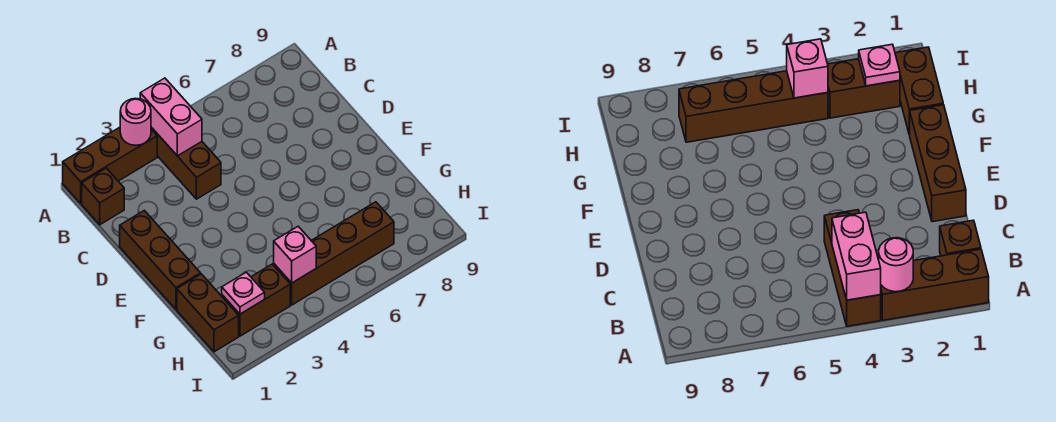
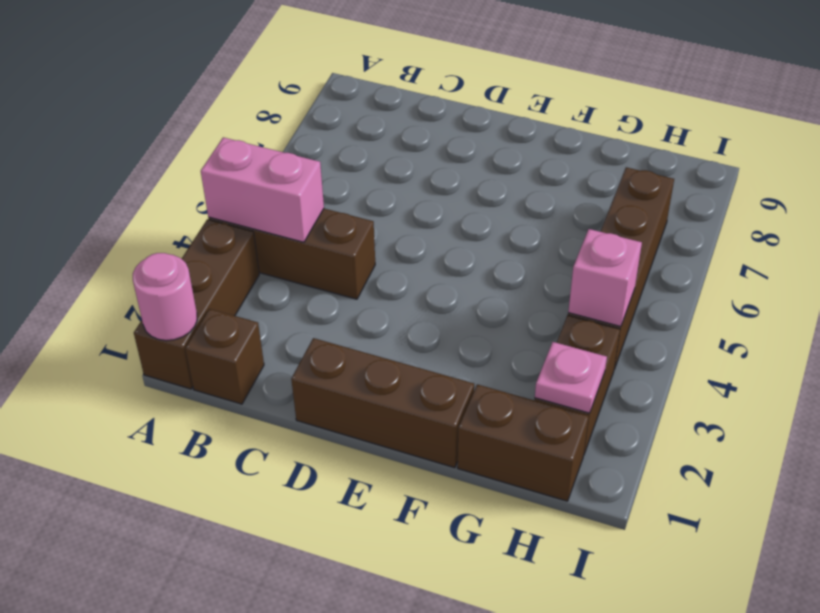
pink round brick A3 level 2 -> pink round brick A1 level 2

